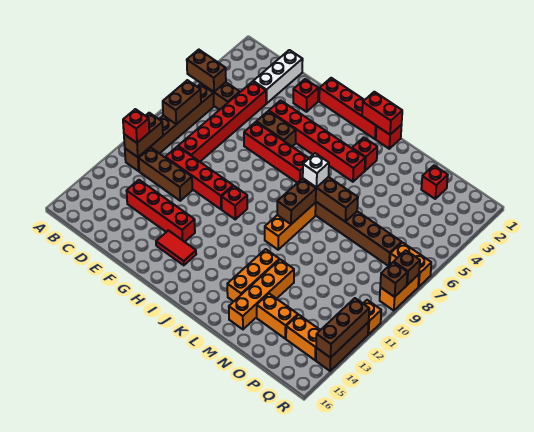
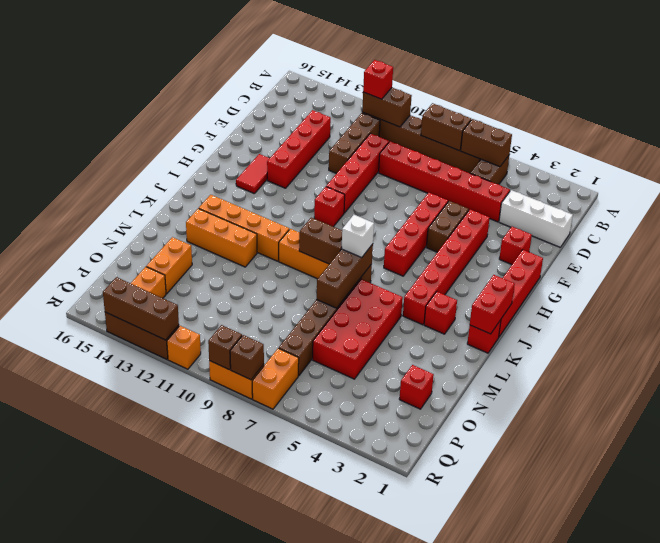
brown brick A5:B5 level 2 -> brown brick B5:B6 level 2
none -> red brick L5:O6 level 1
orange brick M12:M15 level 1 -> orange brick K11:K14 level 1

